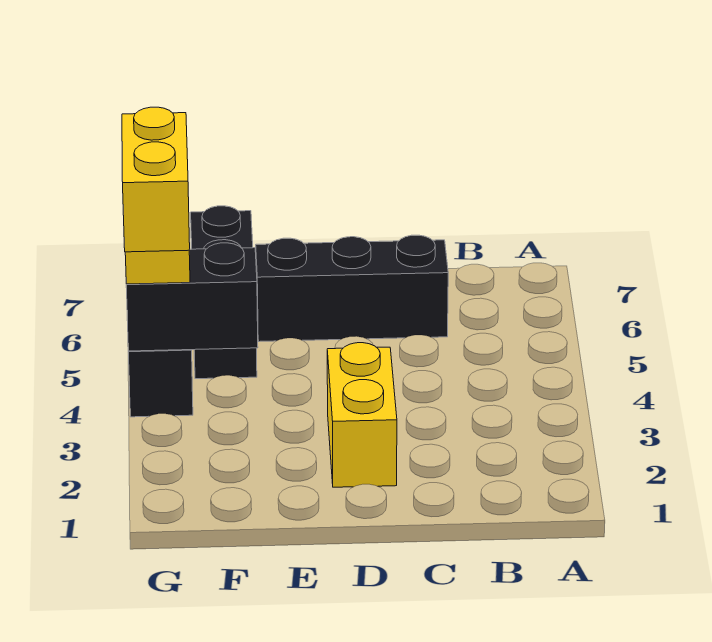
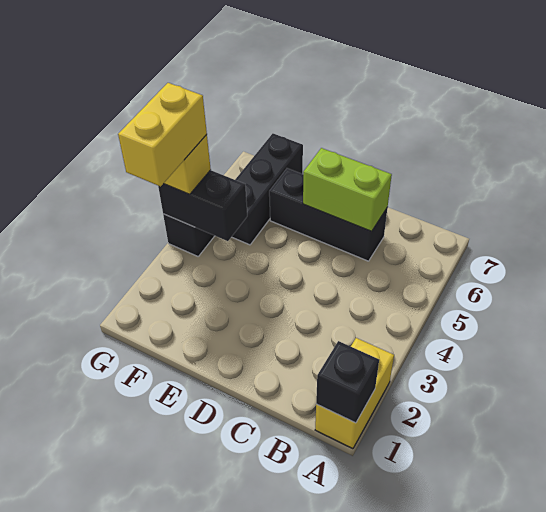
none -> black brick A1 level 2
none -> lime brick C6:D6 level 2
yellow brick D2:D3 level 1 -> yellow brick A1:A2 level 1

